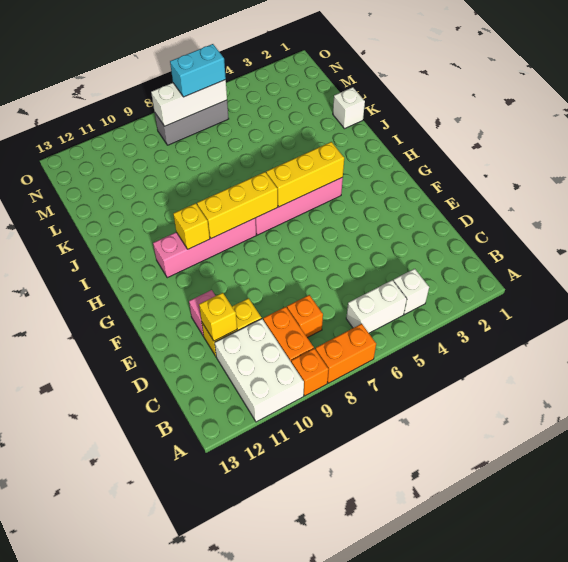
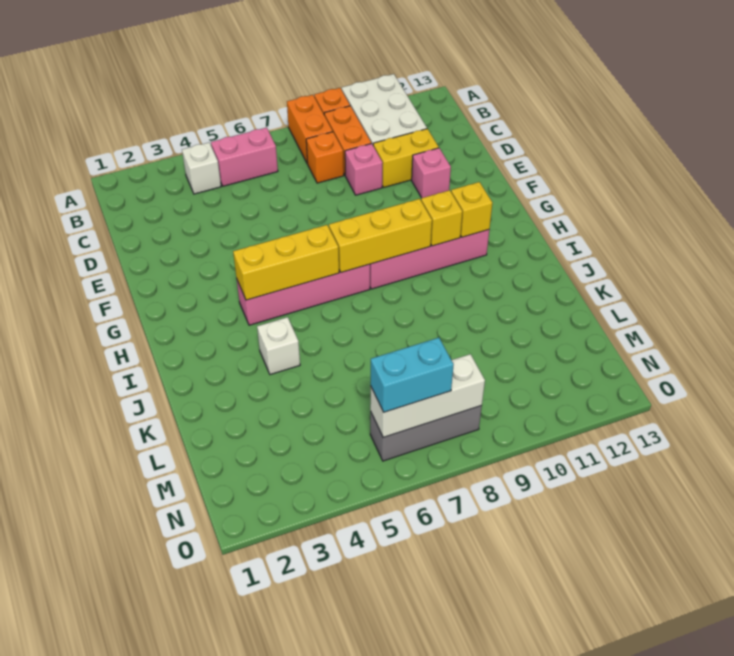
orange brick A7:A8 level 1 -> orange brick A8:B8 level 1
white brick B5:B6 level 1 -> pink brick B5:B6 level 1
none -> pink brick D9 level 1
yellow brick D11 level 2 -> yellow brick H11 level 2
white brick K1 level 1 -> white brick J4 level 1

